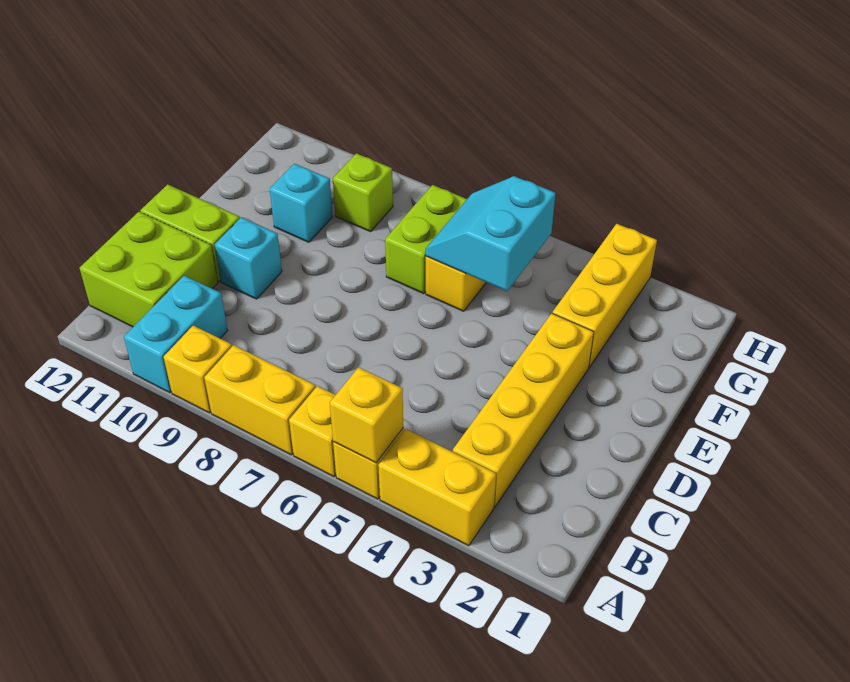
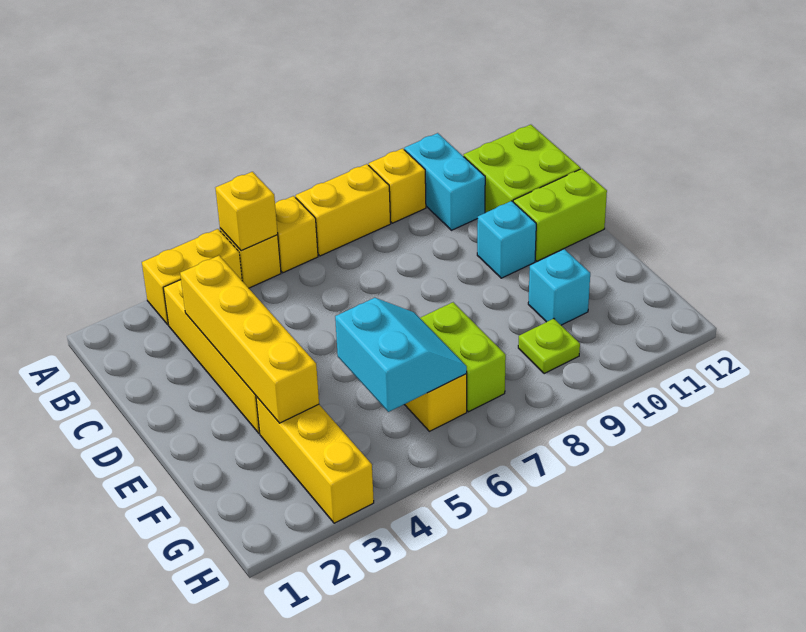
none -> yellow brick C3:F3 level 2
lime brick G9 level 1 -> lime plate G9 level 1

